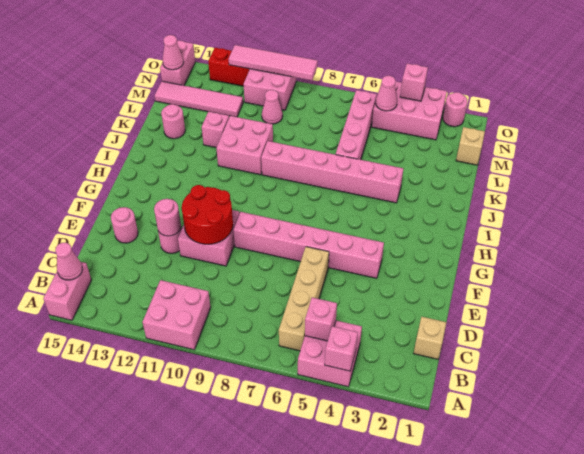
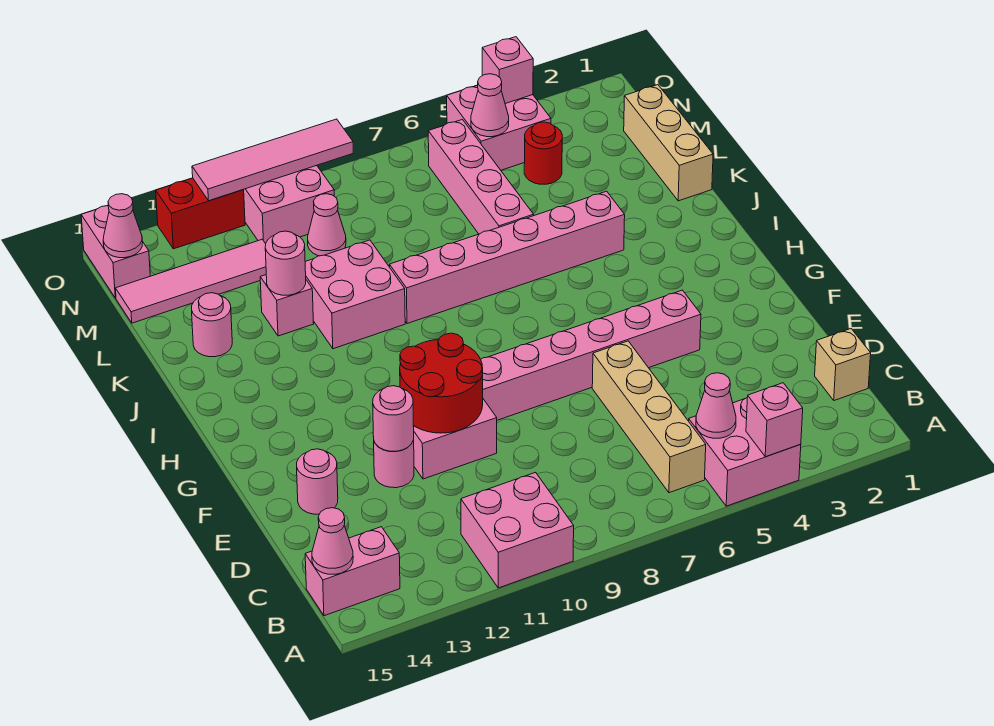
pink brick A15:B15 level 1 -> pink brick B14:B15 level 1
pink brick B5 level 2 -> pink cone B5 level 2
tan brick M1 level 1 -> tan brick K1:M1 level 1
none -> red round brick M4 level 1
pink brick N3:O5 level 1 -> pink brick N4:O5 level 1
pink round brick O2 level 1 -> pink round brick K12 level 2

